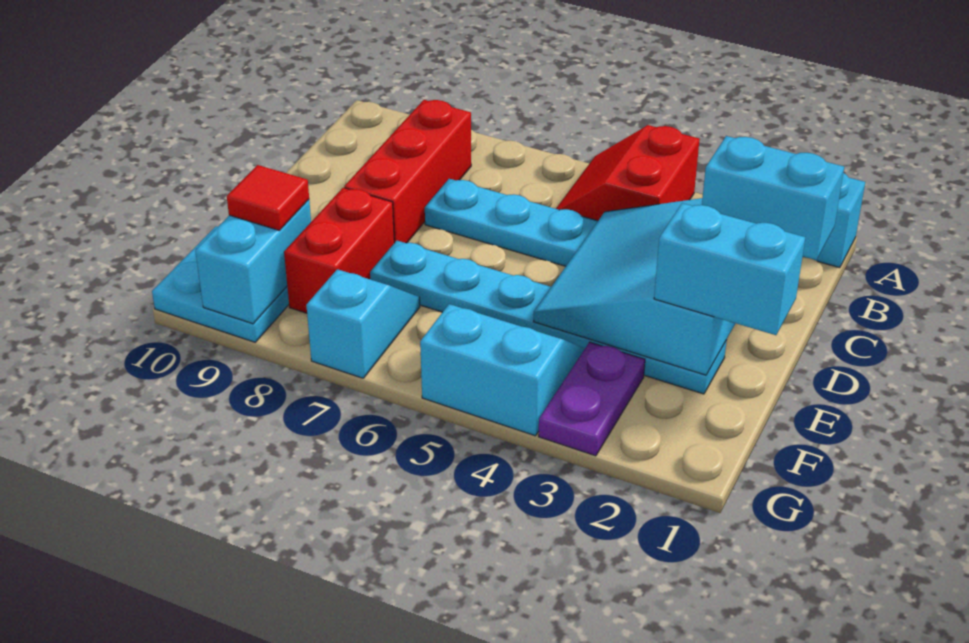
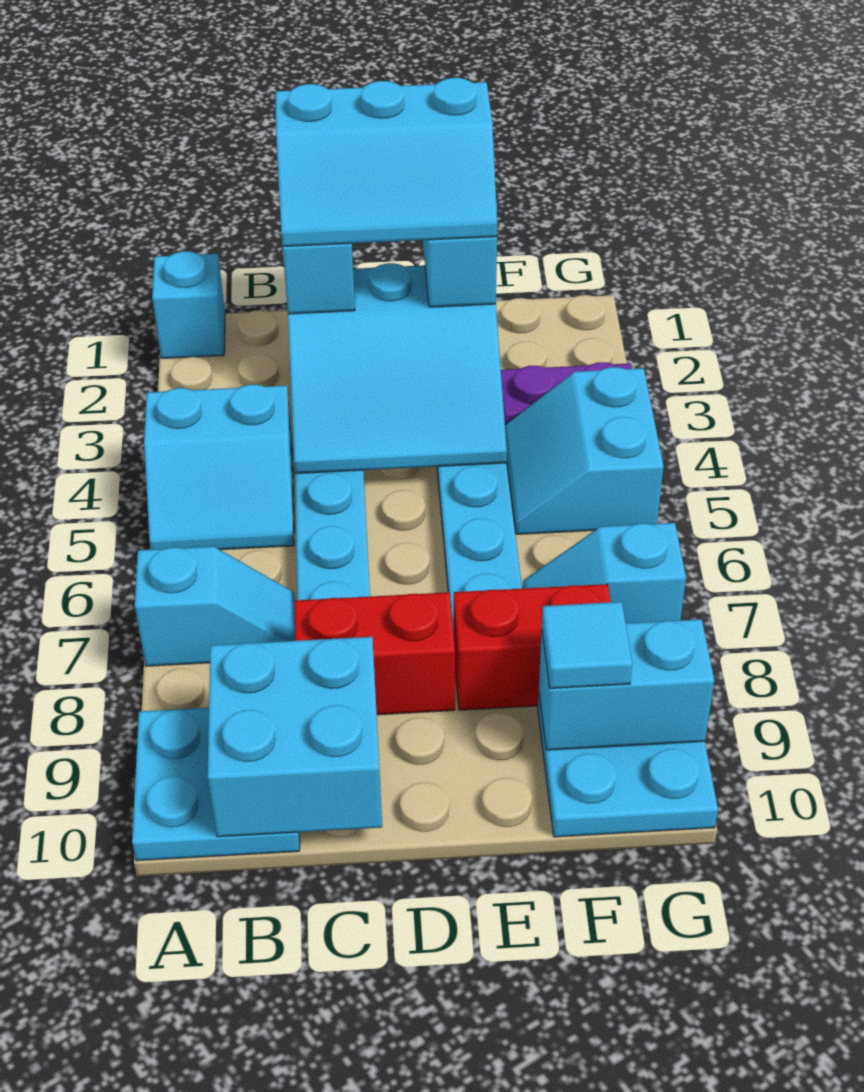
red slope A4:B5 level 1 top 4 -> cyan slope A4:B5 level 1 top 4
none -> cyan slope A7:B7 level 1 top A
none -> cyan plate A9:B10 level 1
red brick B8:D8 level 1 -> red brick C8:D8 level 1
none -> cyan brick B9:C10 level 2
none -> cyan slope C1:E2 level 4 top 1
red tile F9 level 3 -> cyan tile F9 level 3

